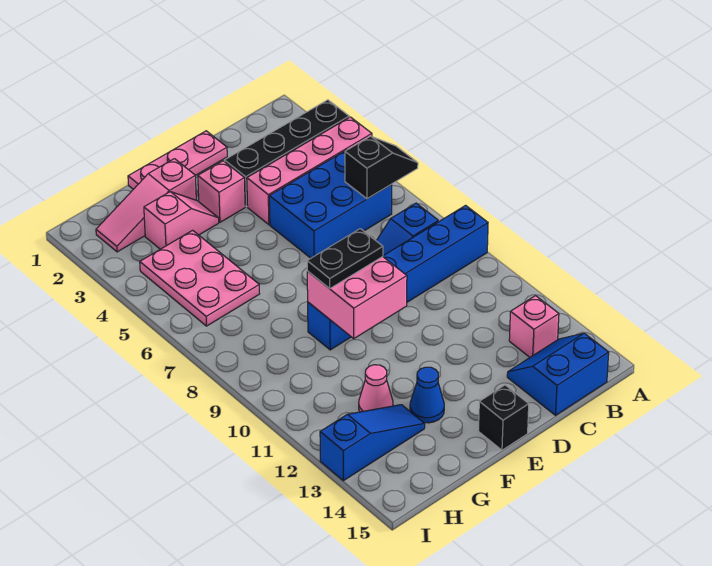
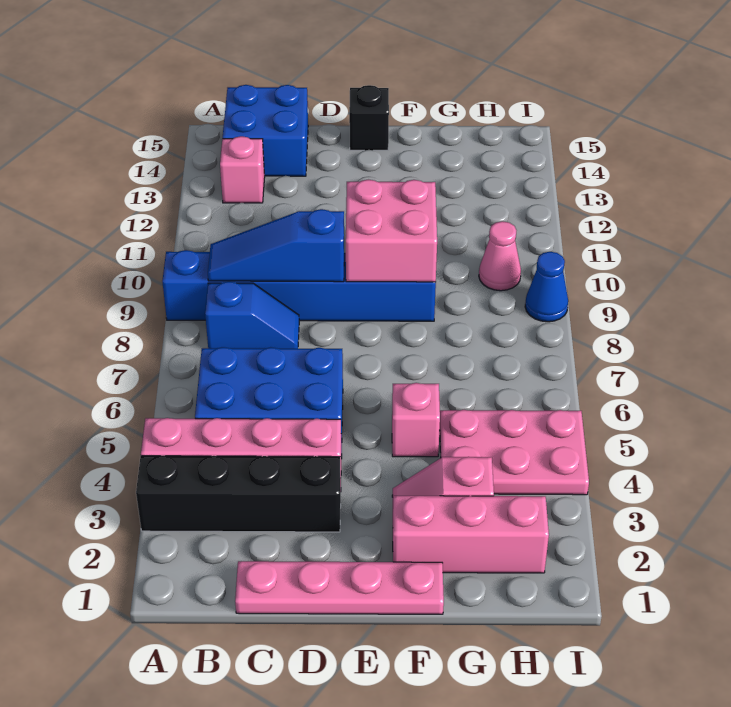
black slope A6:B6 level 2 top B -> none
blue slope B14:C15 level 1 top 15 -> blue brick B14:C15 level 1
pink plate D1:F1 level 1 -> pink plate C1:F1 level 1
pink brick E3 level 1 -> pink brick F5 level 1
black plate E9:F9 level 3 -> none
pink slope F2:H2 level 1 top F -> pink brick F2:H2 level 1
blue cone F13 level 1 -> blue cone I9 level 1
pink plate G4:H6 level 1 -> pink plate G4:I5 level 1
pink cone G12 level 1 -> pink cone H10 level 1
blue slope G13:I13 level 1 top I -> blue slope B9:D9 level 2 top D

